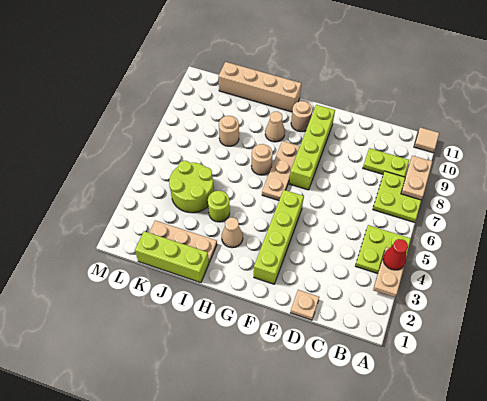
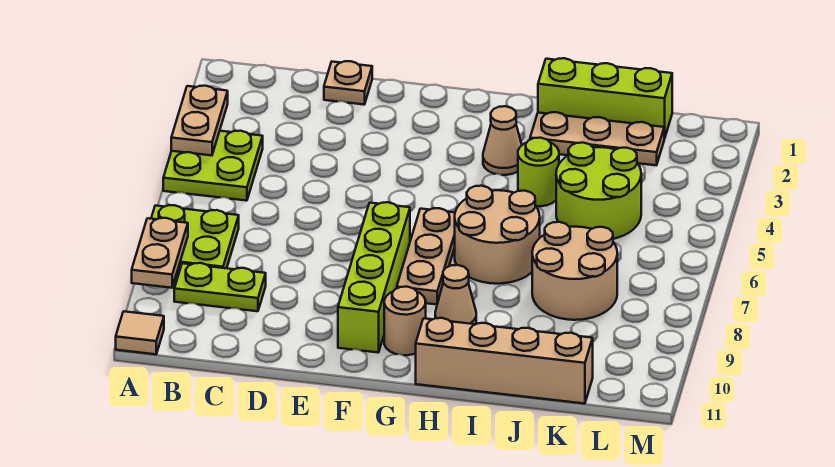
red cone A4 level 3 -> none
lime brick F2:F5 level 1 -> none
tan round brick H7 level 1 -> tan round brick H6:I7 level 1
tan round brick J8 level 1 -> tan round brick J7:K8 level 1

